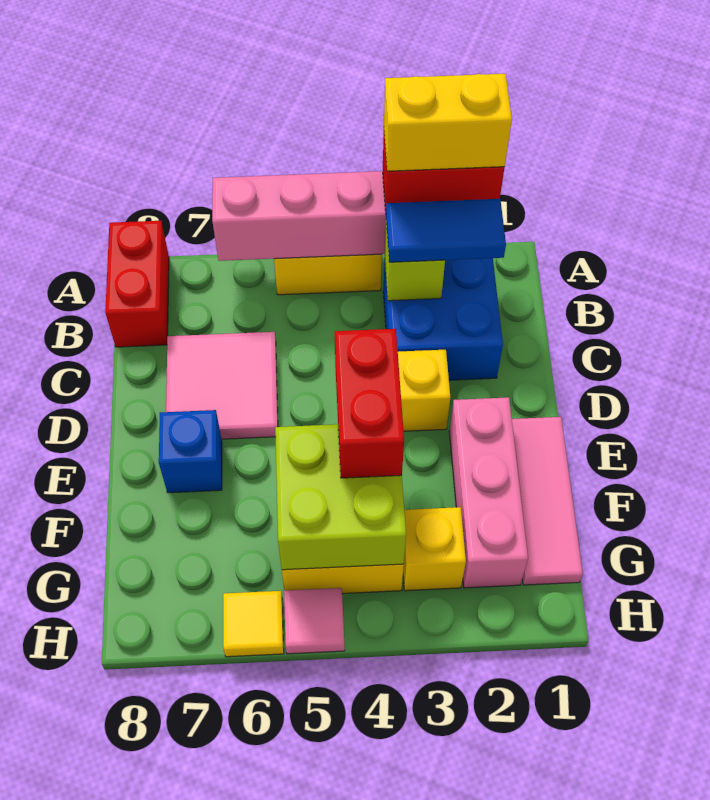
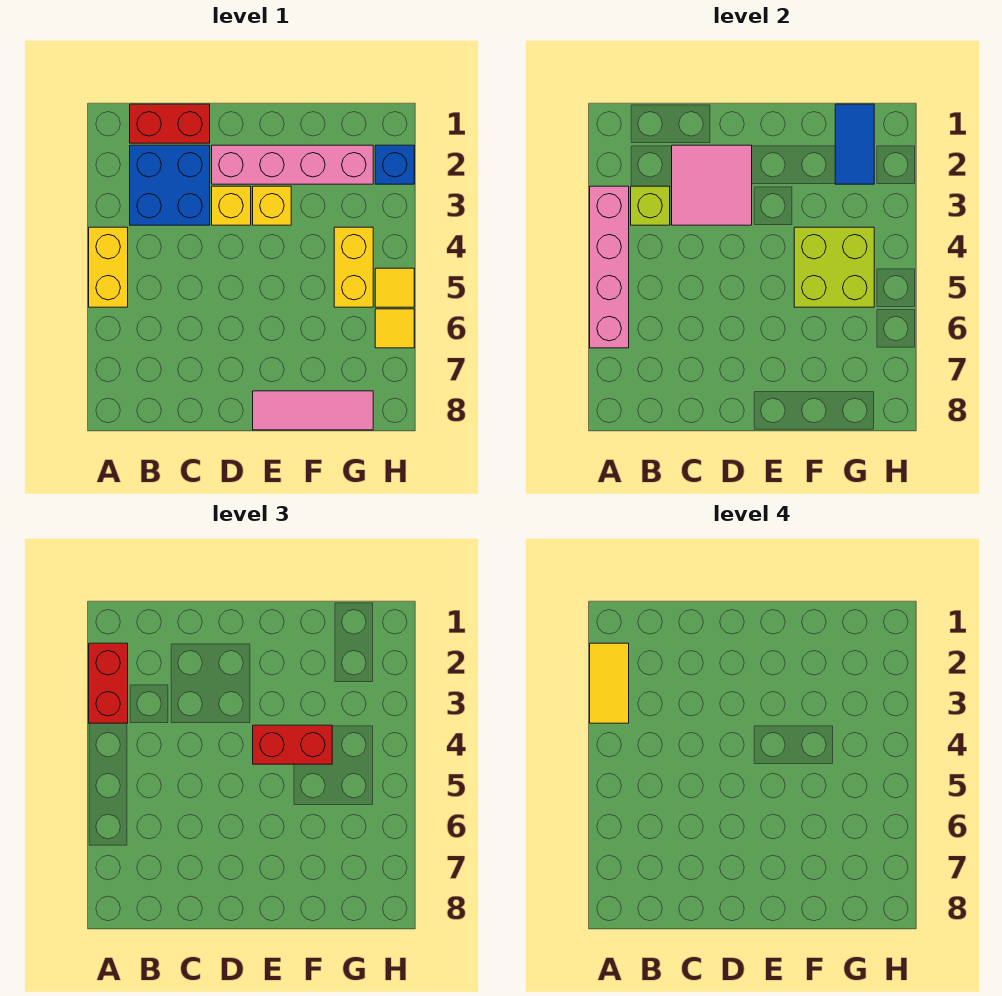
yellow brick A2:A3 level 4 -> yellow tile A2:A3 level 4
red brick A8:B8 level 1 -> red brick B1:C1 level 1
blue tile B2:B3 level 3 -> blue tile G1:G2 level 2
pink tile C6:D7 level 1 -> pink tile C2:D3 level 2
pink tile E1:G1 level 1 -> pink tile E8:G8 level 1
pink brick E2:G2 level 1 -> pink brick D2:G2 level 1
blue brick E7 level 1 -> blue brick H2 level 1
yellow brick G3 level 1 -> yellow brick E3 level 1
pink tile H5 level 1 -> yellow tile H5 level 1

